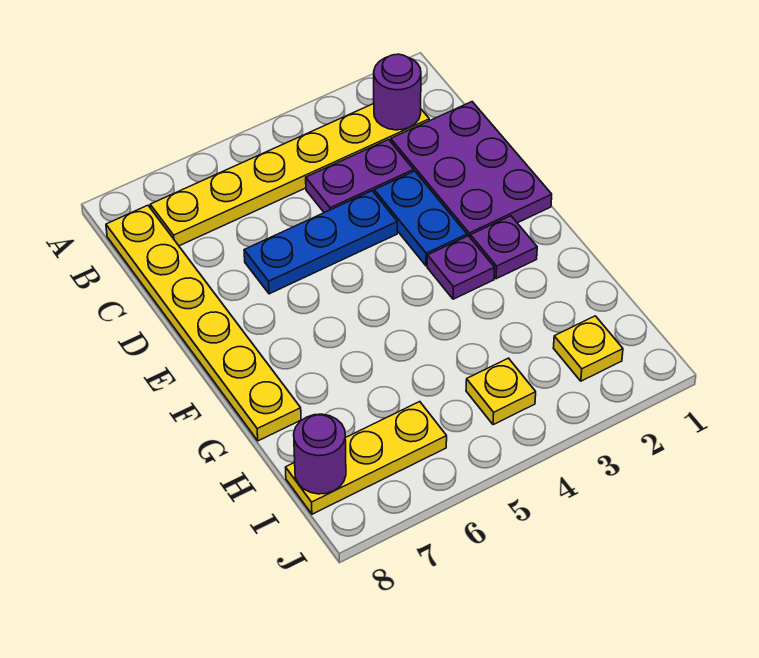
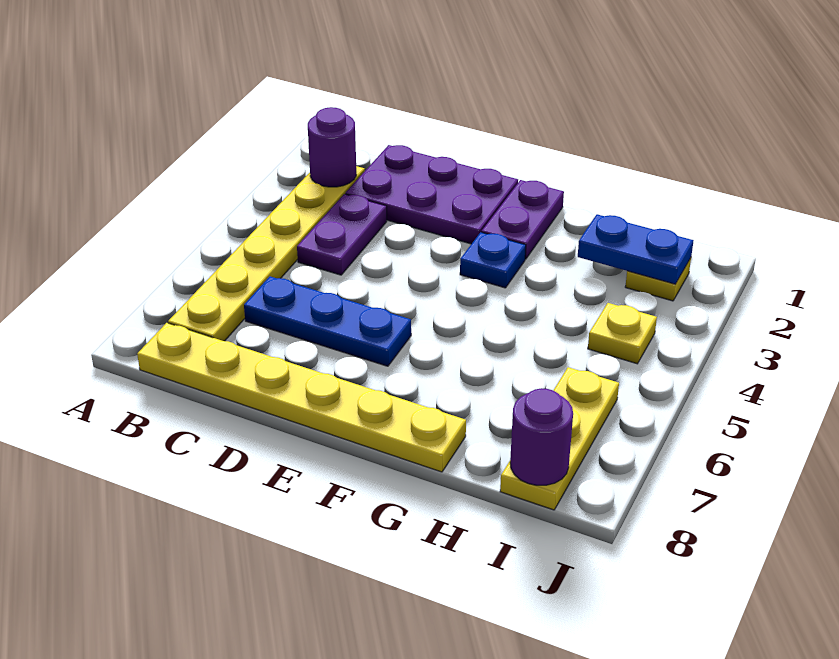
blue plate D3:E3 level 1 -> blue plate H2:I2 level 2
blue plate D4:D6 level 1 -> blue plate C6:E6 level 1
purple plate F2 level 1 -> purple plate F1:F2 level 1
purple plate F3 level 1 -> blue plate F3 level 1

